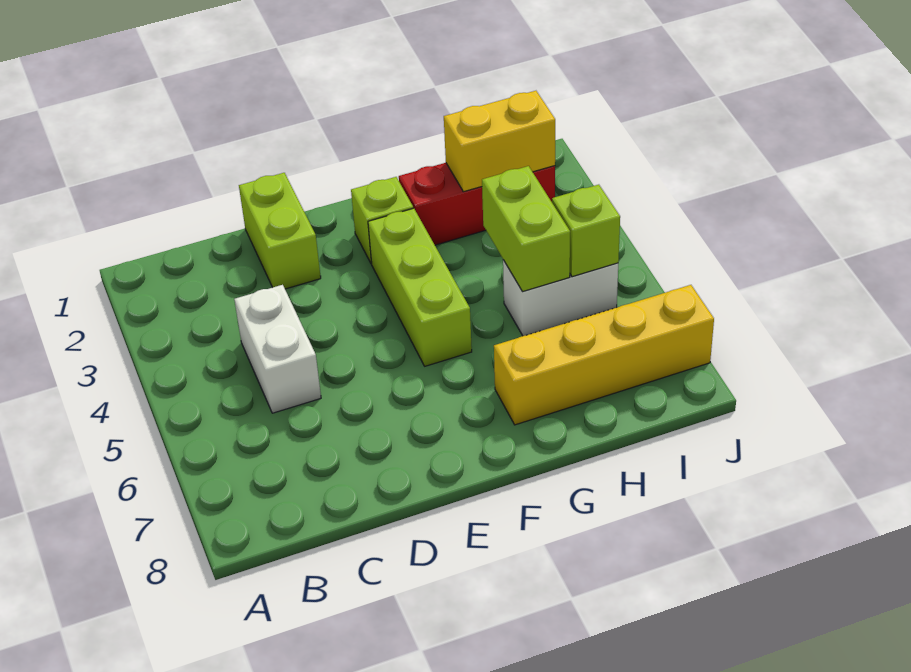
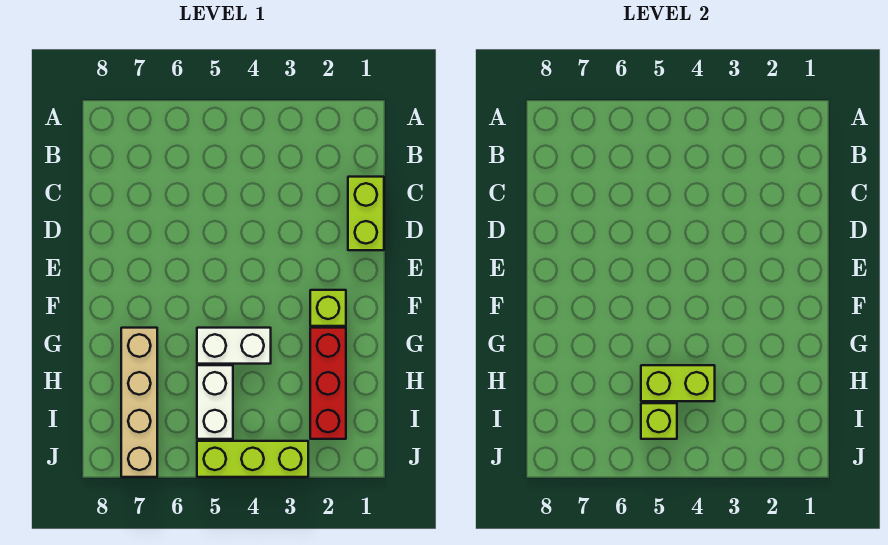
white brick C4:C5 level 1 -> white brick G4:G5 level 1
lime brick D1:D2 level 1 -> lime brick C1:D1 level 1
lime brick F3:F5 level 1 -> lime brick J3:J5 level 1
yellow brick G7:J7 level 1 -> tan brick G7:J7 level 1
yellow brick H2:I2 level 2 -> none

